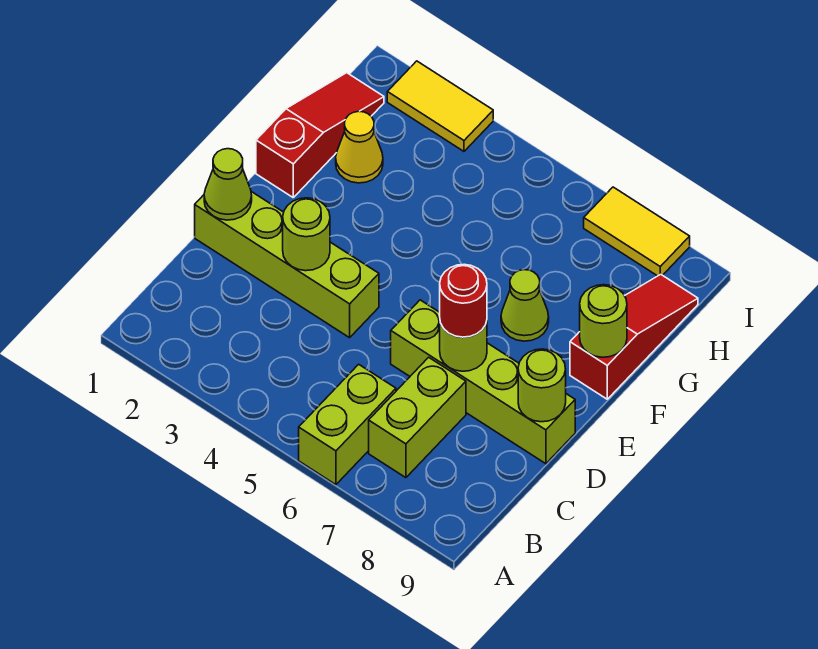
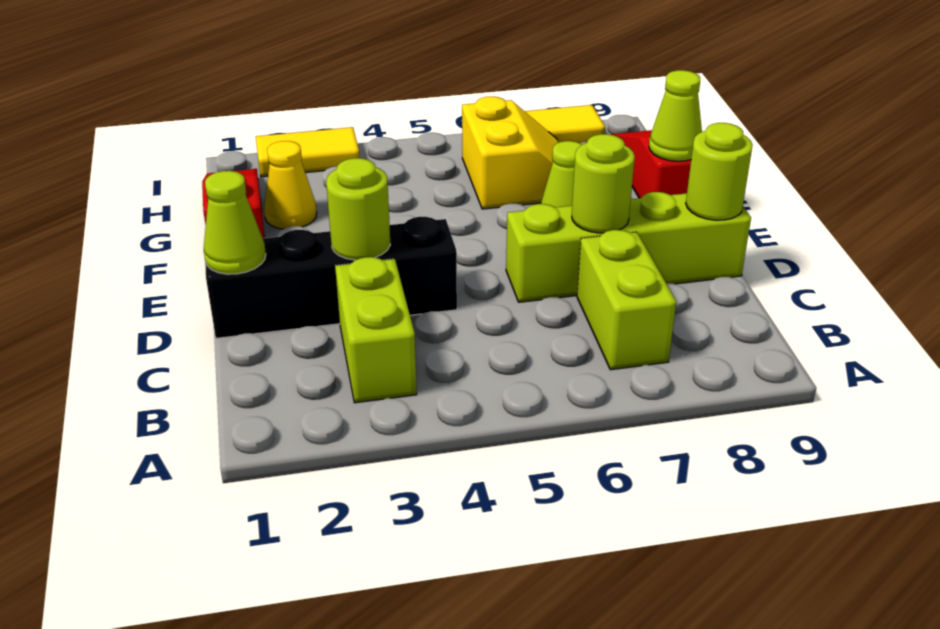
lime brick A6:B6 level 1 -> lime brick B3:C3 level 1
lime brick D1:D4 level 1 -> black brick D1:D4 level 1
red round brick D7 level 3 -> none
lime round brick F9 level 2 -> lime cone F9 level 2
none -> yellow slope G6:H7 level 1 top 6

